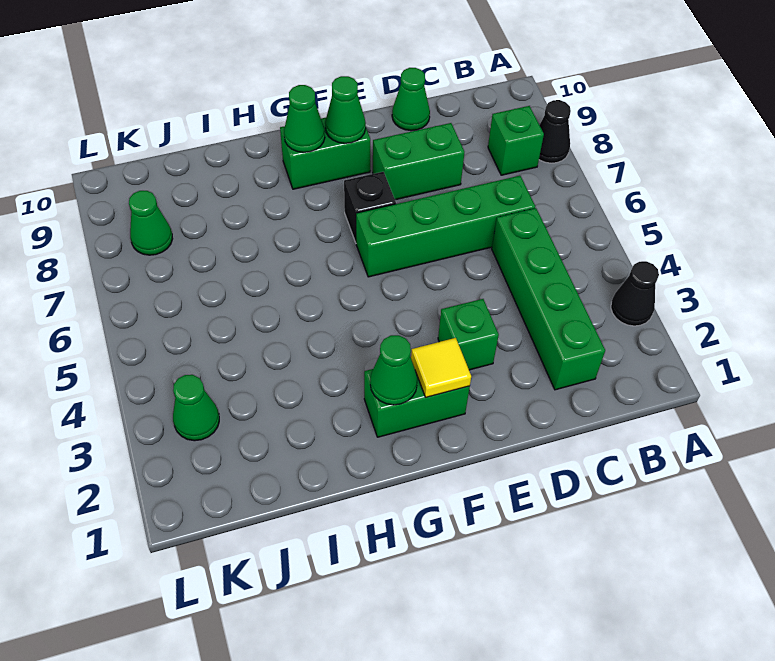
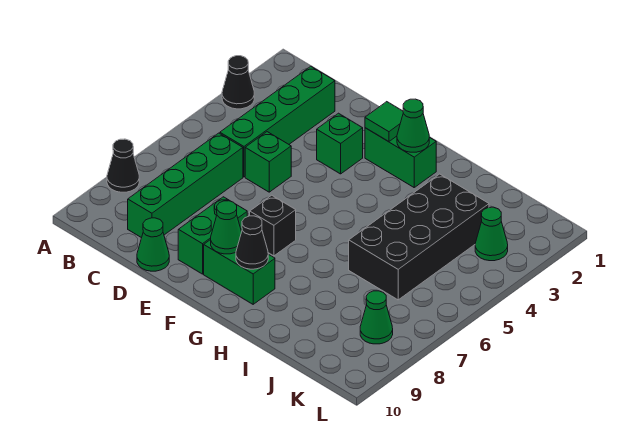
green brick B8 level 1 -> green brick D5 level 1
green brick C6:F6 level 1 -> green brick C6:C9 level 1
green brick D8:E8 level 1 -> green brick E8:E9 level 1
yellow tile F2 level 2 -> green tile F2 level 2
green cone G9 level 2 -> black cone G9 level 2
none -> black brick I3:J6 level 1

